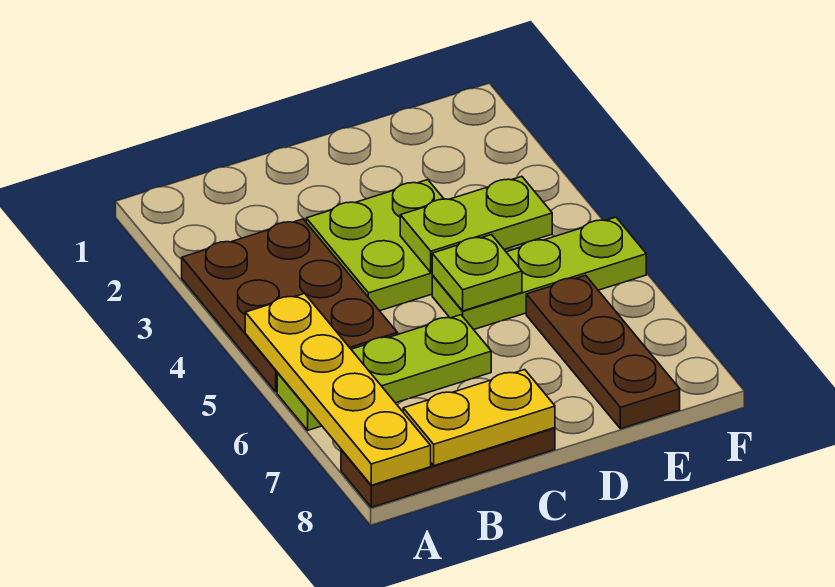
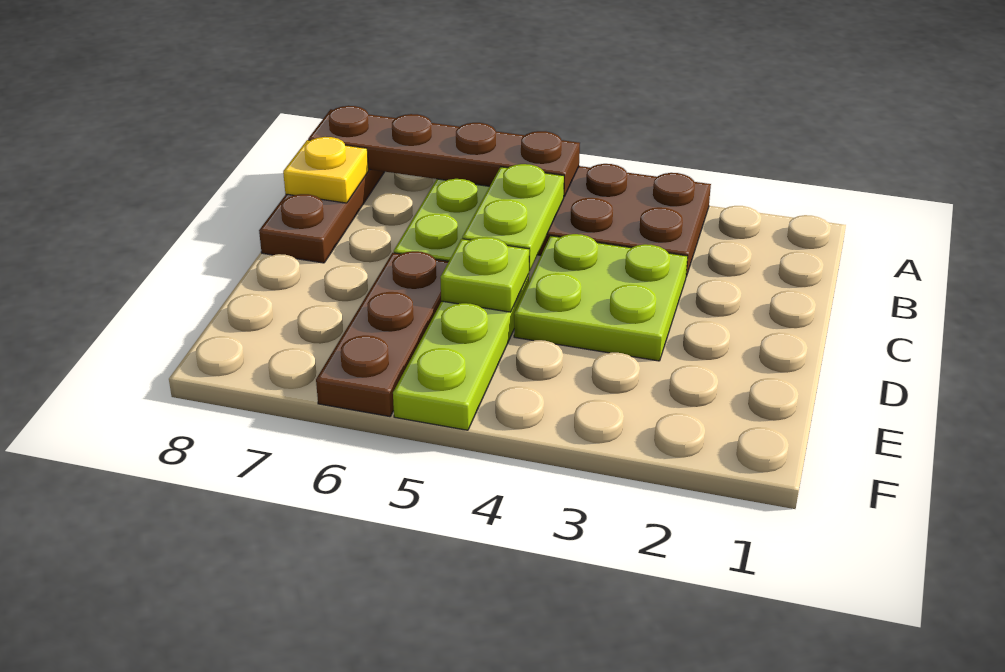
yellow plate A5:A8 level 2 -> brown plate A5:A8 level 2
yellow plate B8:C8 level 2 -> yellow plate B8 level 2
lime plate D4:E4 level 2 -> lime plate B5:C5 level 2
brown plate E6:E8 level 1 -> brown plate D6:F6 level 1

